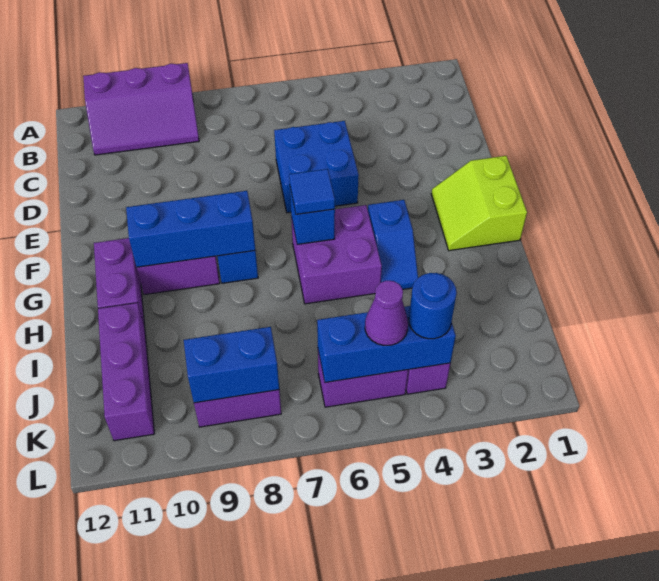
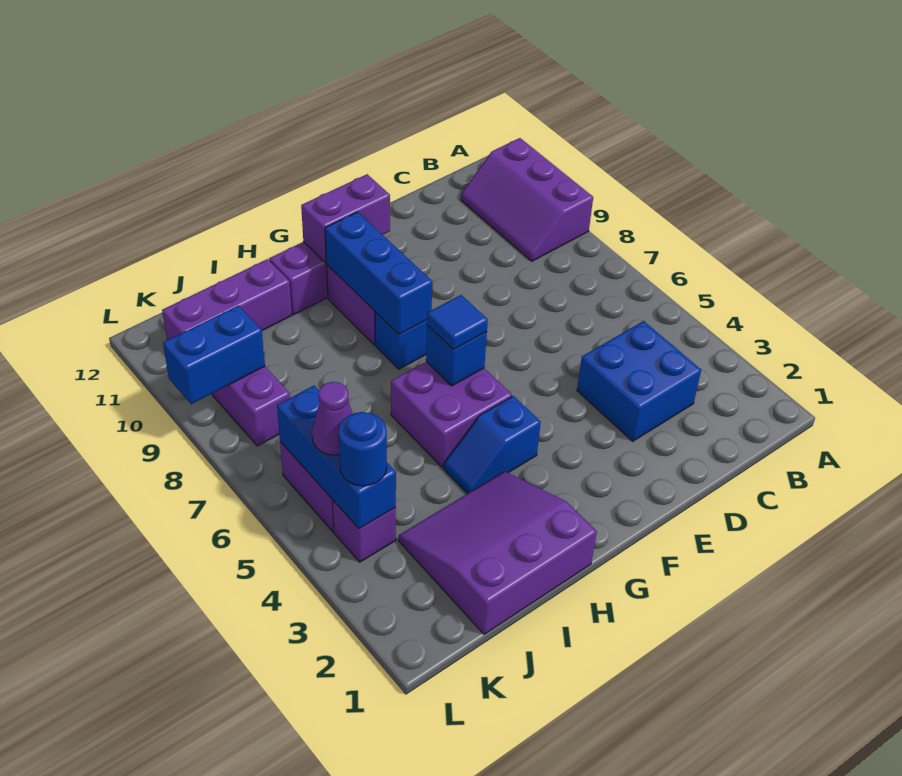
blue brick D5:E6 level 1 -> blue brick C3:D4 level 1
lime slope F1:G2 level 1 top 1 -> none
none -> purple brick F11:G11 level 2
none -> purple slope H1:J3 level 1 top 1
blue brick K8:K9 level 2 -> blue brick K9:L9 level 2

